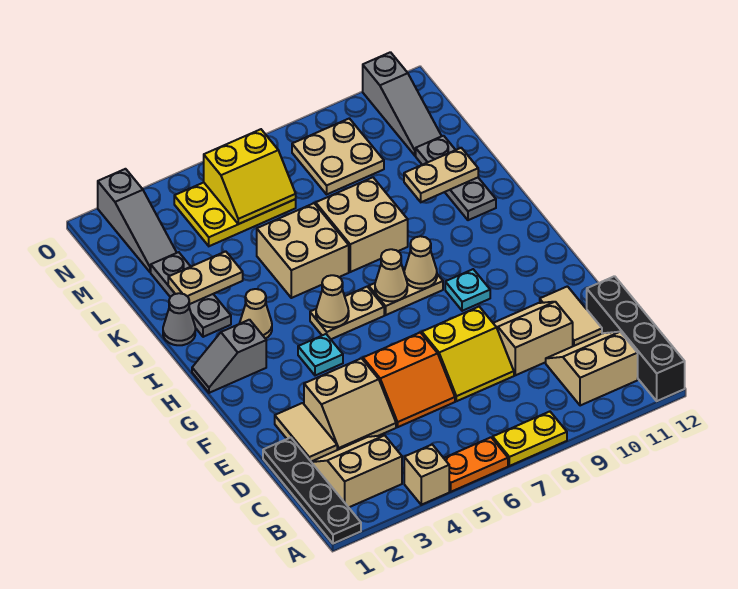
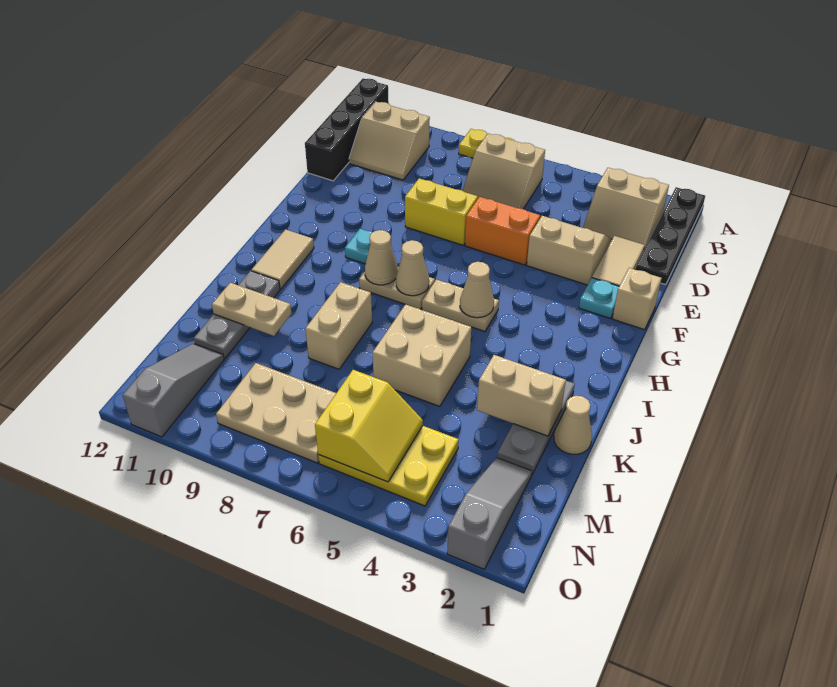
tan brick A4 level 1 -> tan brick F1 level 1
orange plate A5:A6 level 1 -> none
tan slope D9:E10 level 1 top D -> tan slope B6:C7 level 1 top B
tan tile D11:E11 level 1 -> tan tile H11:I11 level 1
cyan plate G4 level 1 -> cyan plate F2 level 1
grey slope H1:H2 level 1 top 2 -> none
tan cone I3 level 1 -> tan cone K1 level 1
grey cone J1 level 1 -> none
tan brick J7:K8 level 1 -> tan brick J8:K8 level 1
tan plate K2:K3 level 2 -> tan brick K2:K3 level 2
yellow slope M5:N6 level 2 top N -> yellow slope M5:N6 level 2 top 6
tan plate M8:N9 level 1 -> tan plate M7:N9 level 1

